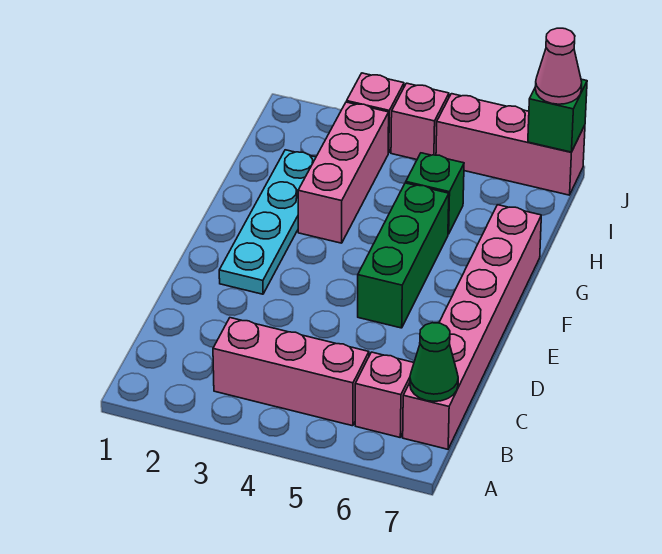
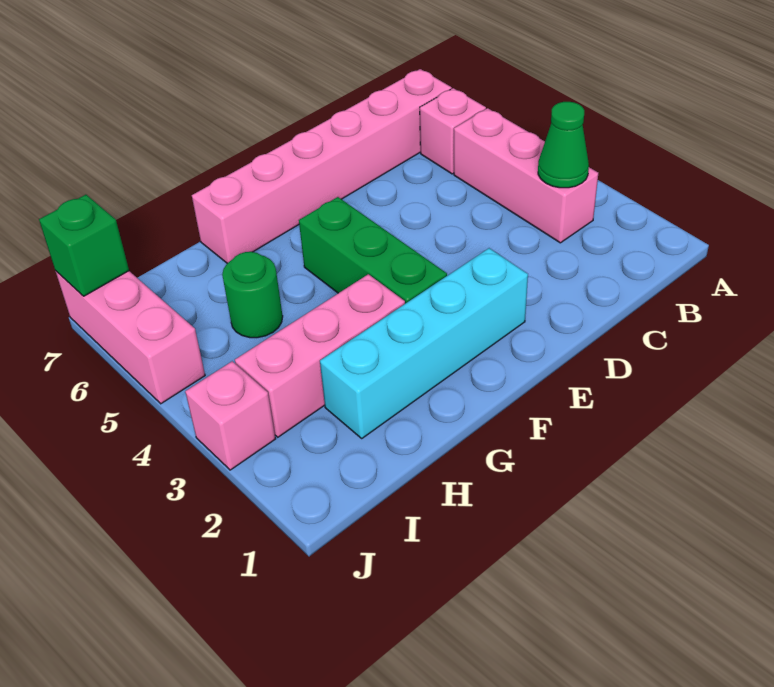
green cone B7 level 2 -> green cone B3 level 2
cyan plate E2:H2 level 1 -> cyan brick E2:H2 level 1
green brick E5:G5 level 1 -> green brick F3:F5 level 1
green brick H5 level 1 -> green round brick H5 level 1
pink brick J4 level 1 -> none
pink cone J7 level 3 -> none

